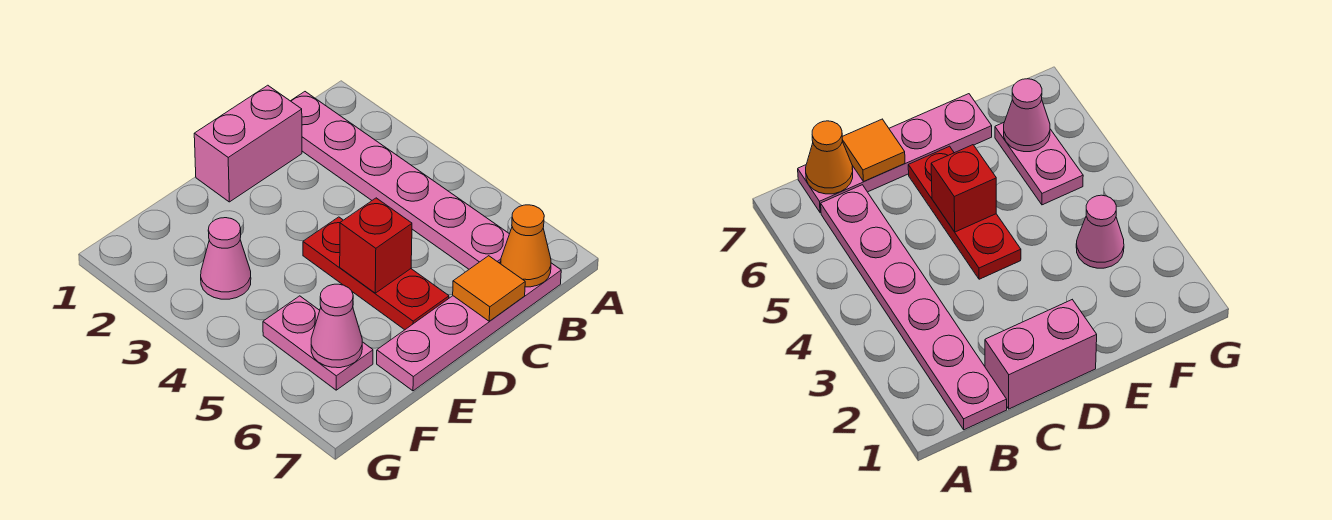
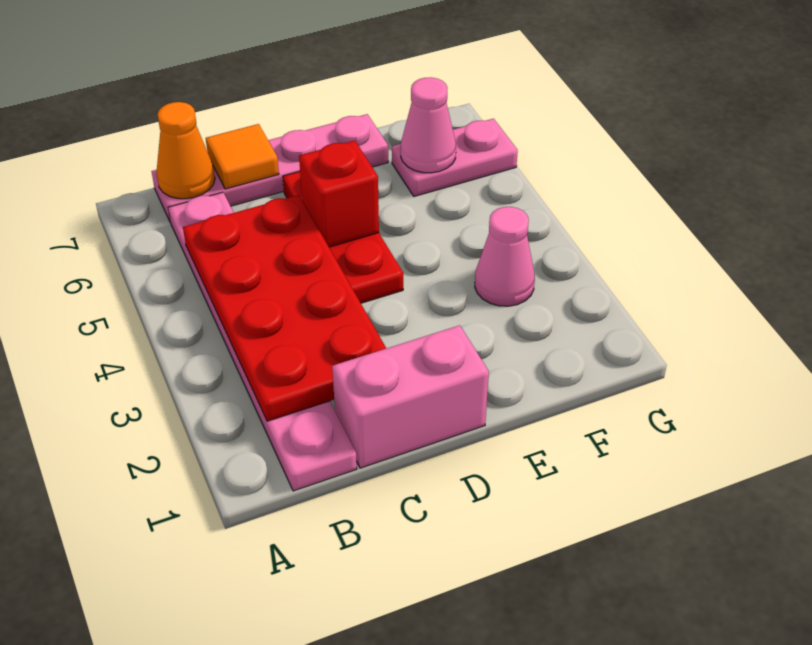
none -> red plate B2:C5 level 2
pink plate F5:F6 level 1 -> pink plate F6:G6 level 1

